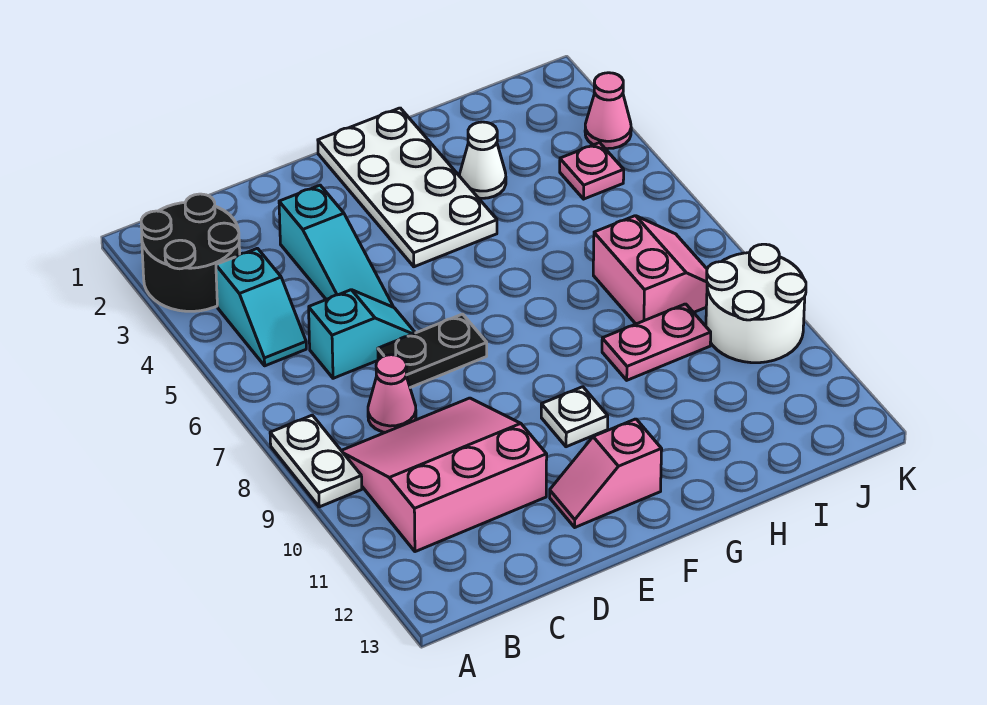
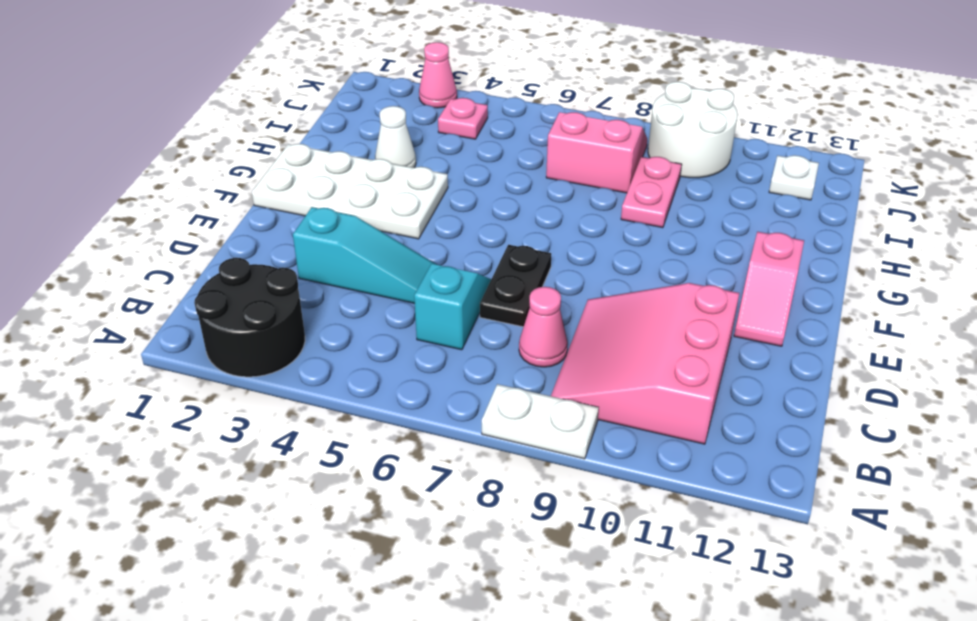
cyan slope B4:B5 level 1 top 4 -> none
white plate F10 level 1 -> white plate J12 level 1

